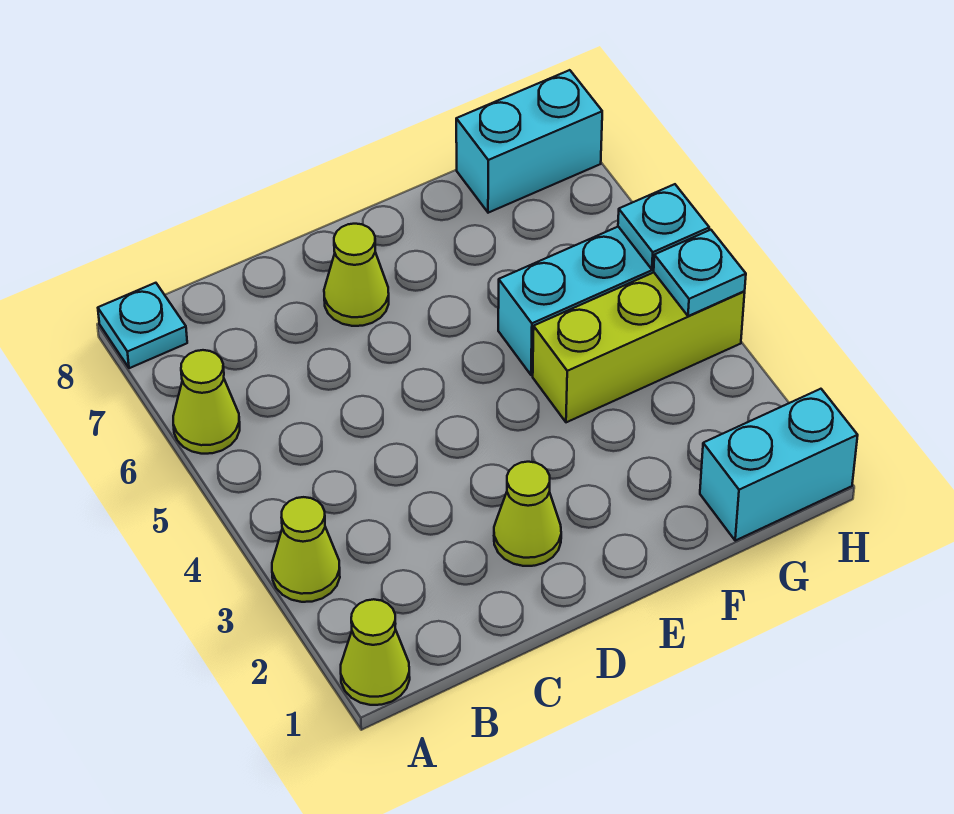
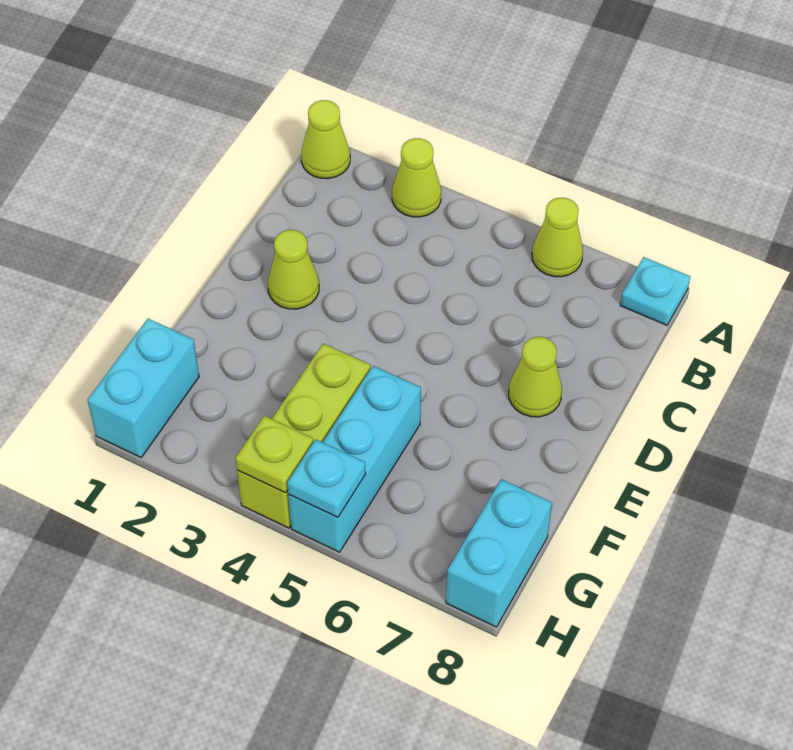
cyan plate H4 level 2 -> lime plate H4 level 2

